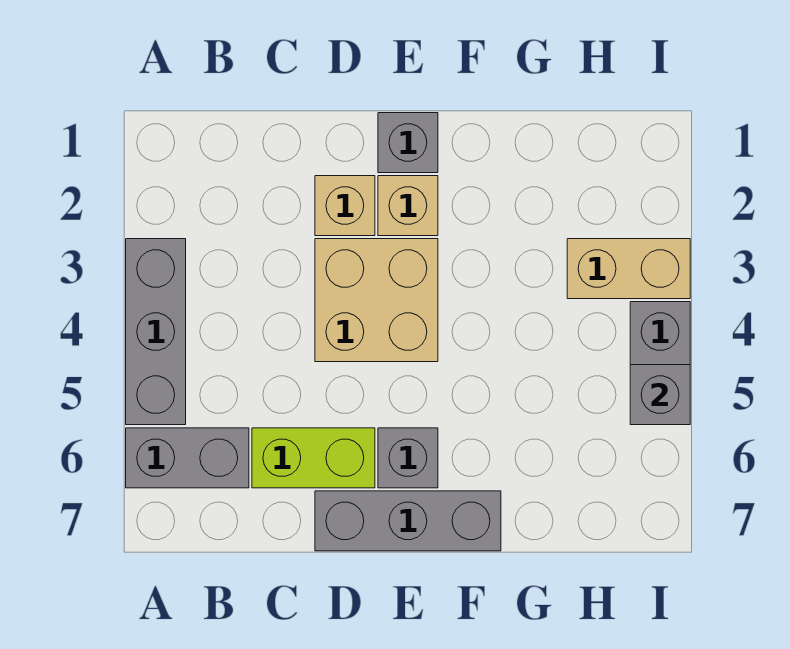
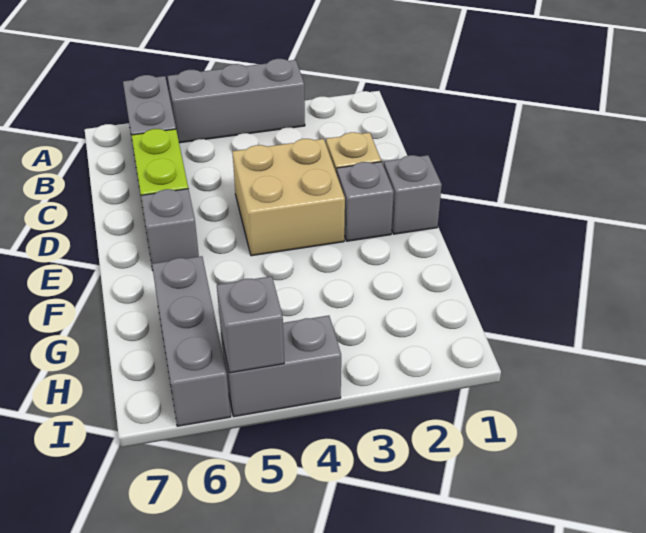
grey brick D7:F7 level 1 -> grey brick G6:I6 level 1
tan brick E2 level 1 -> grey brick E2 level 1
tan brick H3:I3 level 1 -> none

